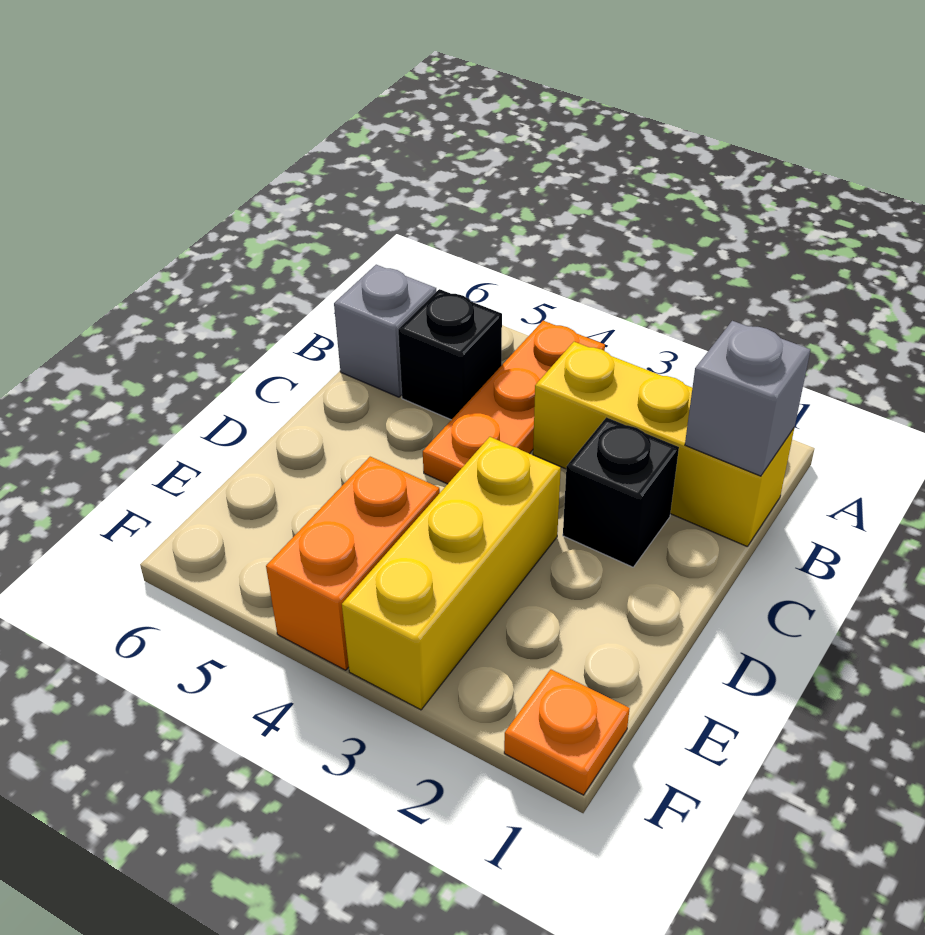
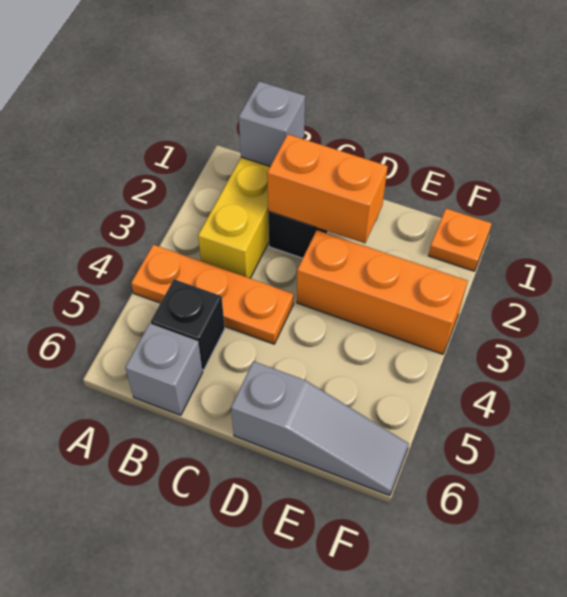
yellow brick D3:F3 level 1 -> orange brick D3:F3 level 1
none -> grey slope D6:F6 level 1 top D
orange brick E4:F4 level 1 -> orange brick C2:D2 level 2

